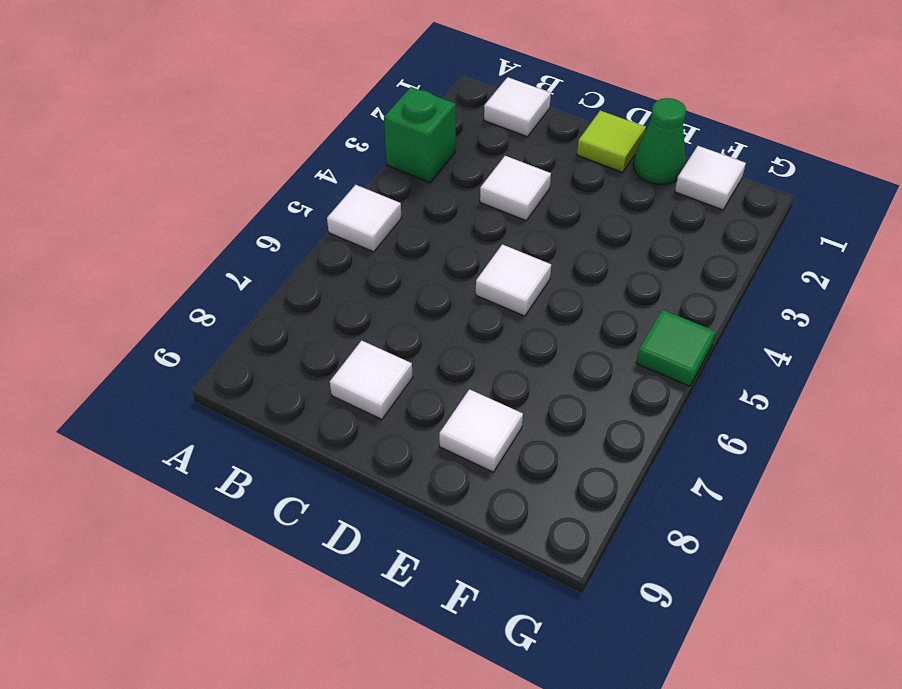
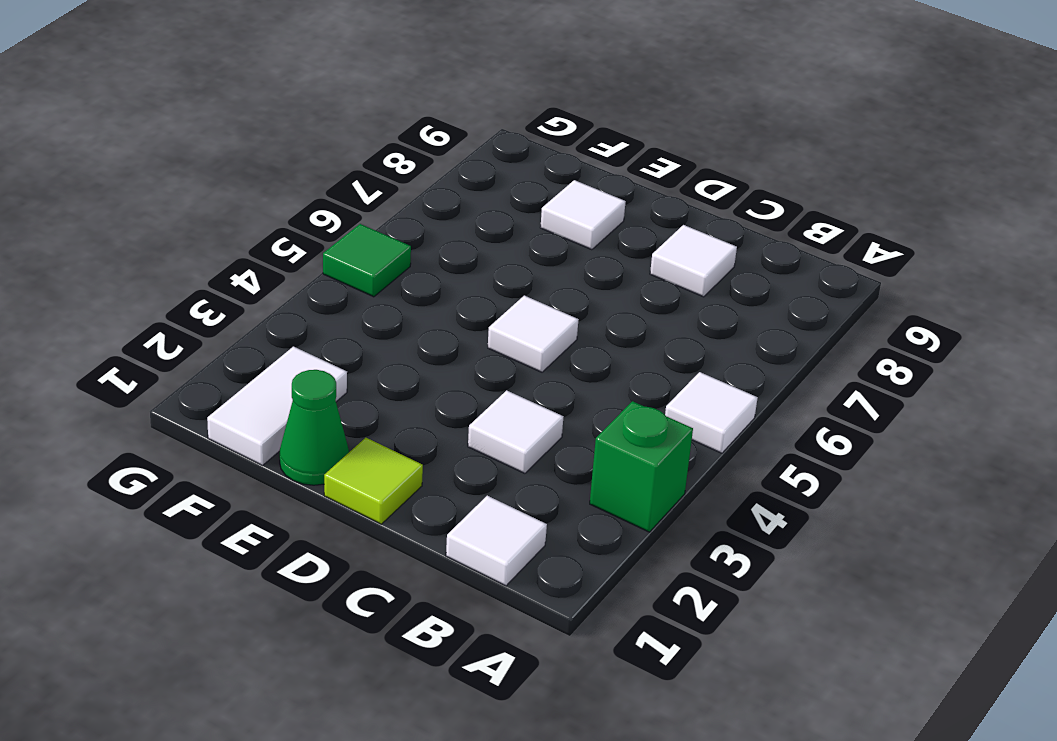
white tile F1 level 1 -> white tile F1:F2 level 1

